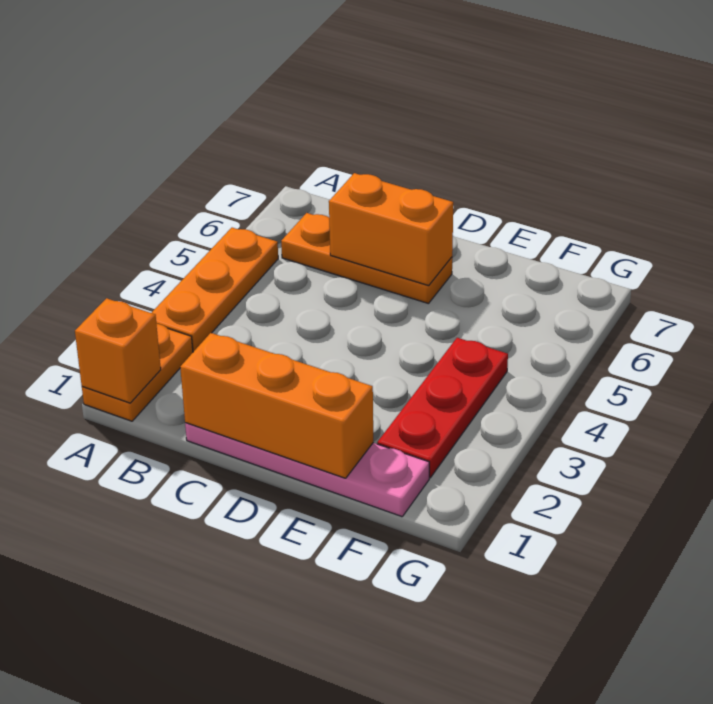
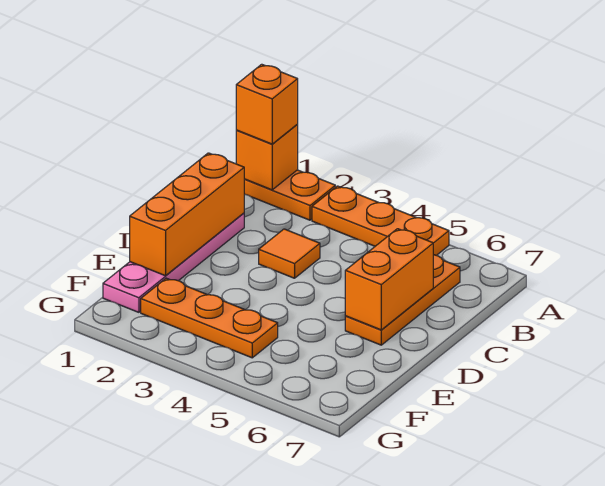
none -> orange brick A1 level 3
none -> orange tile C3 level 1
red plate F2:F4 level 1 -> orange plate F2:F4 level 1

